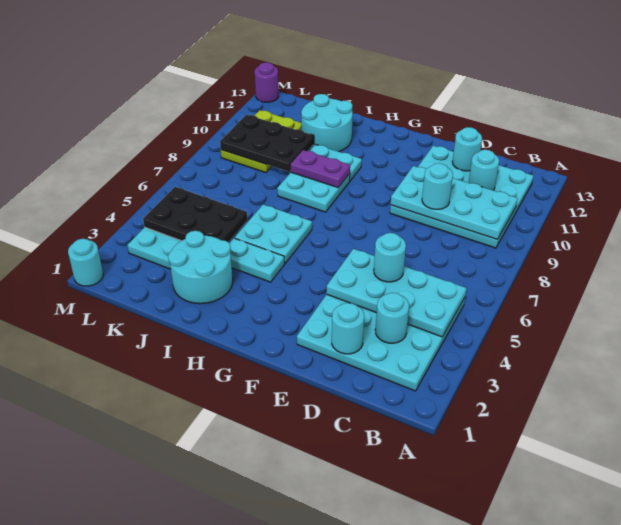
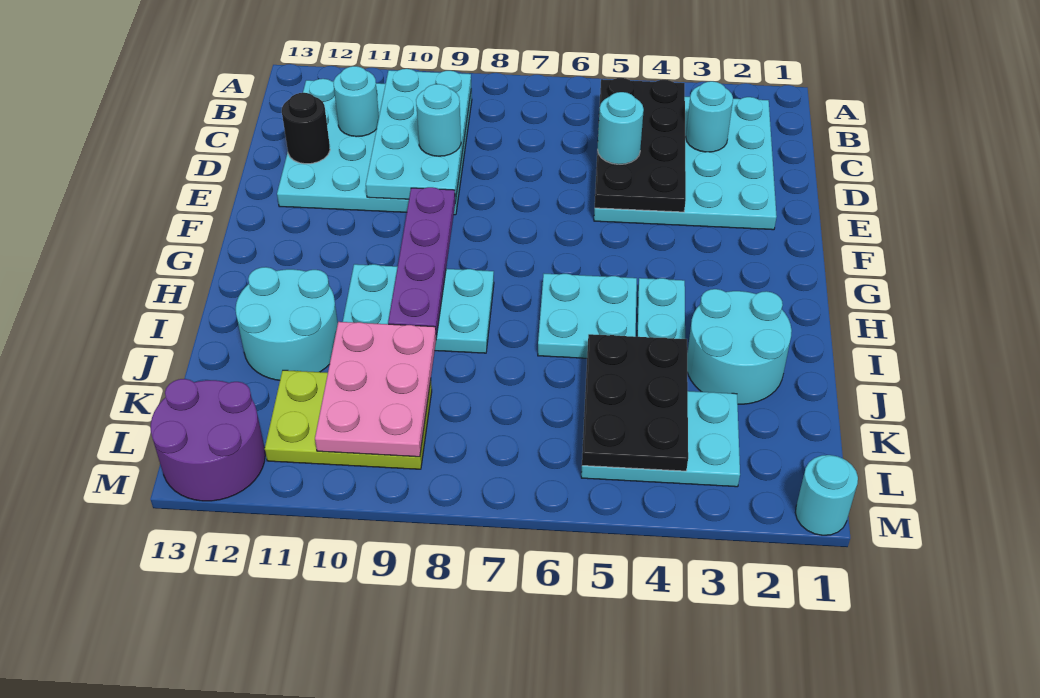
cyan plate B4:E5 level 2 -> black plate B4:E5 level 2
cyan round brick D2 level 2 -> none
cyan round brick D12 level 2 -> black round brick D12 level 2
purple plate H9:I9 level 2 -> purple plate F9:I9 level 2
black plate J9:L10 level 2 -> pink plate J9:L10 level 2
purple round brick M13 level 1 -> purple round brick L12:M13 level 1

